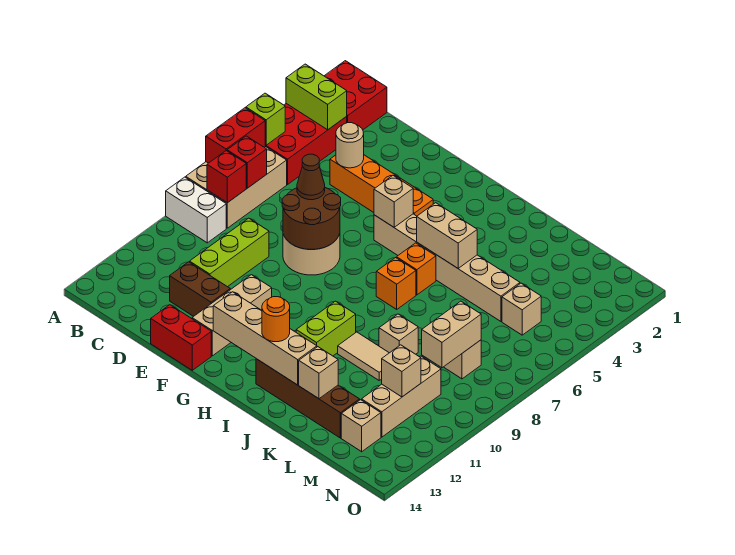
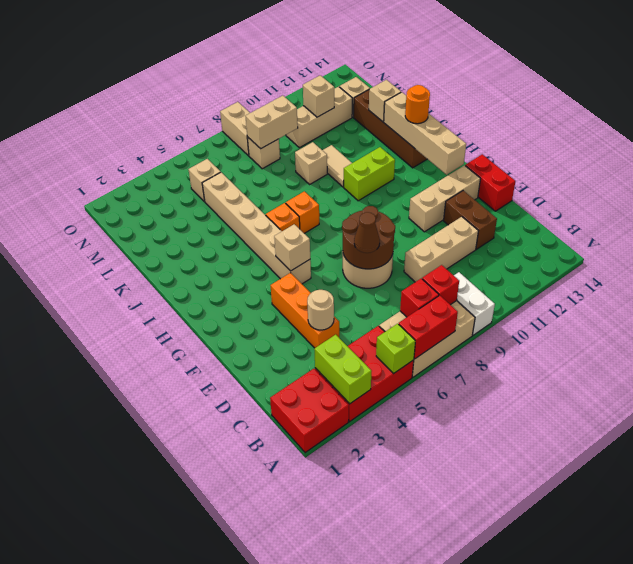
orange brick D4:G4 level 1 -> orange brick D4:F4 level 1
lime brick D9:D11 level 1 -> tan brick D9:D11 level 1
tan brick I5:J5 level 2 -> tan brick N8:O8 level 1

